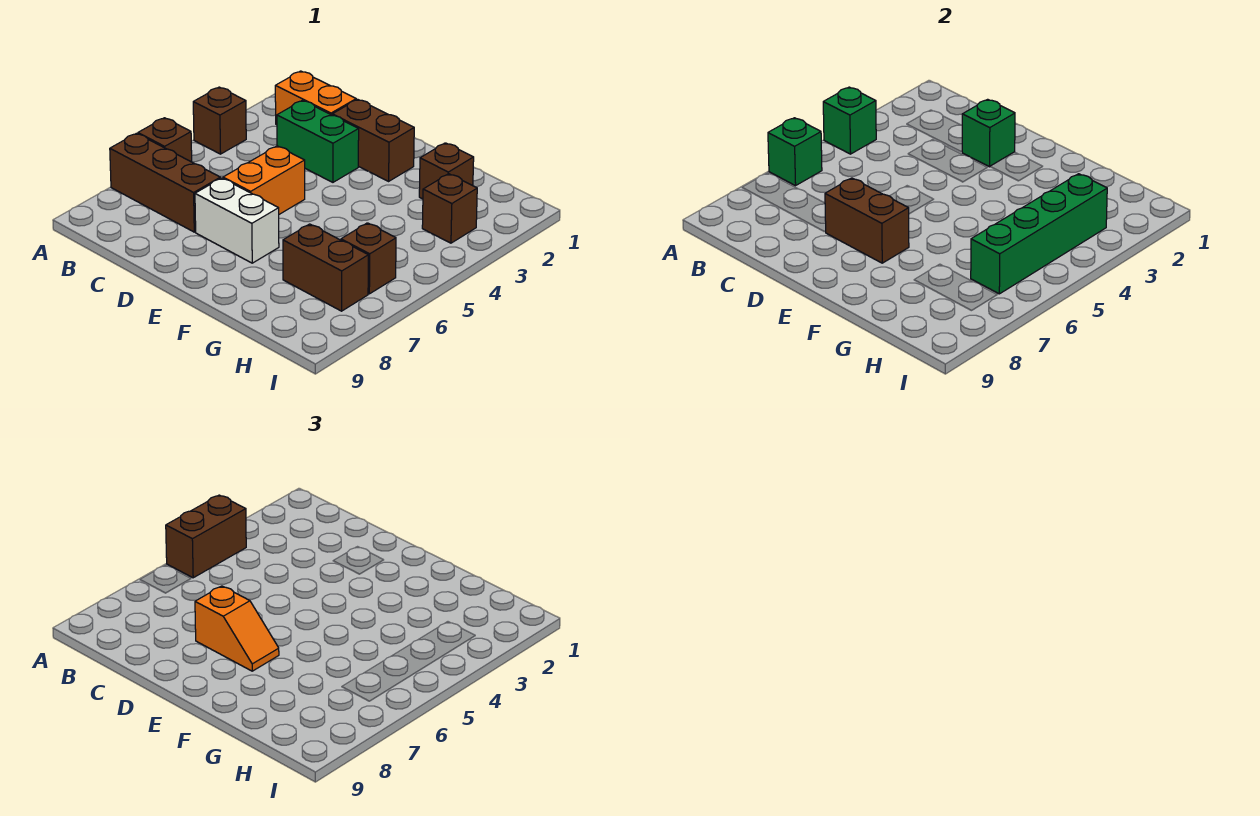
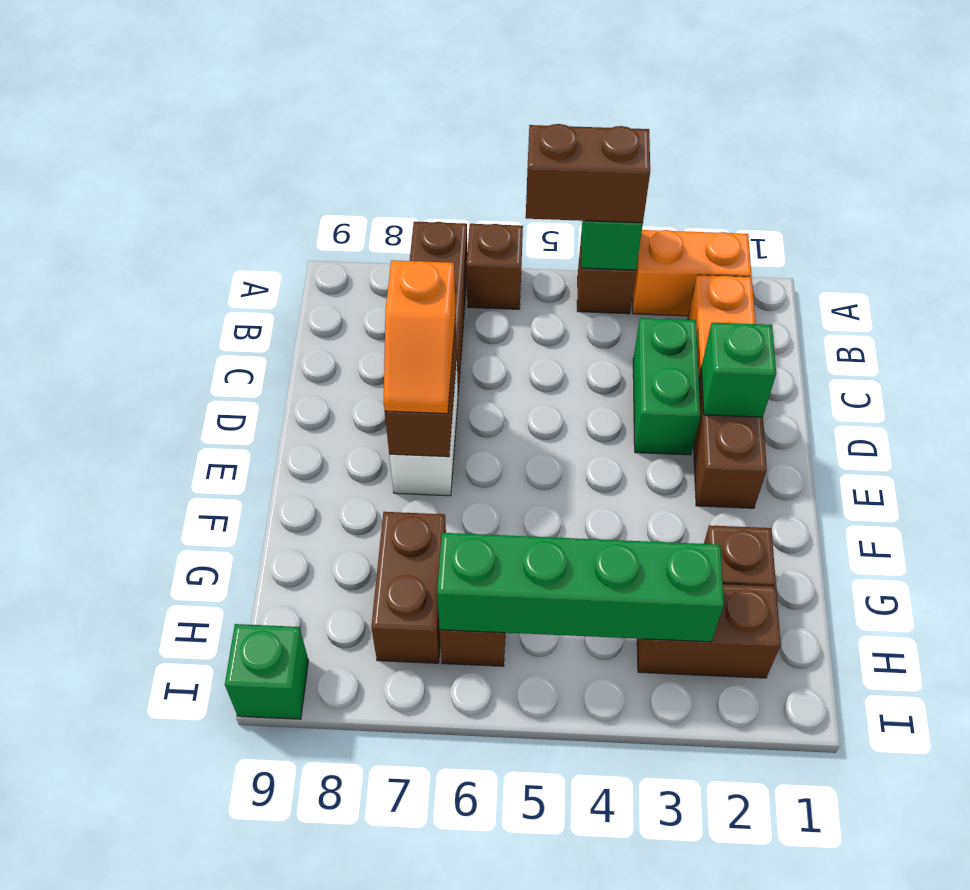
green brick A6 level 2 -> green brick I9 level 1
orange brick D5:D6 level 1 -> orange brick A2:A3 level 1
brown brick H3 level 1 -> brown brick H2:H3 level 1

